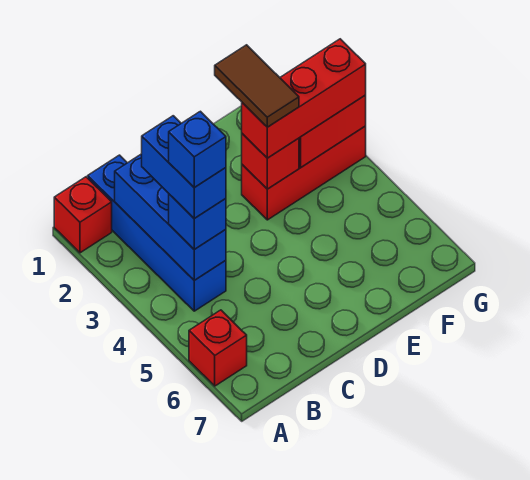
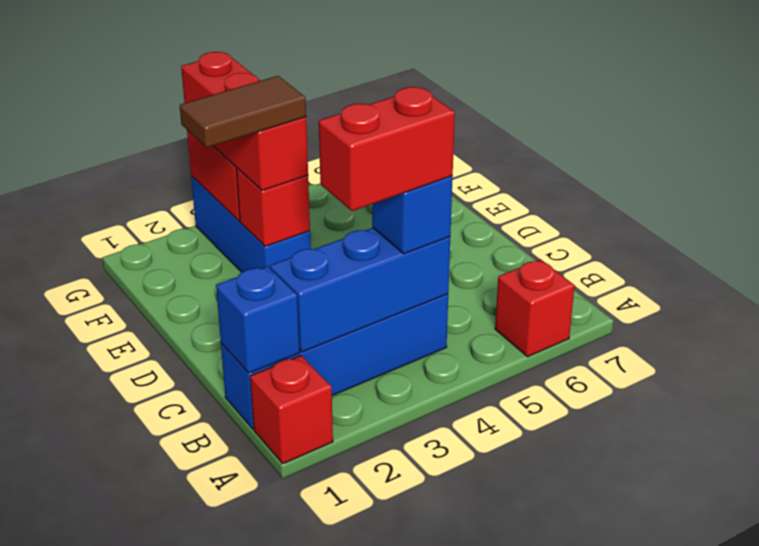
blue brick B3:B4 level 4 -> red brick B3:B4 level 4
blue brick B4 level 5 -> blue brick B1 level 2
red brick E3:G3 level 1 -> blue brick E3:G3 level 1

